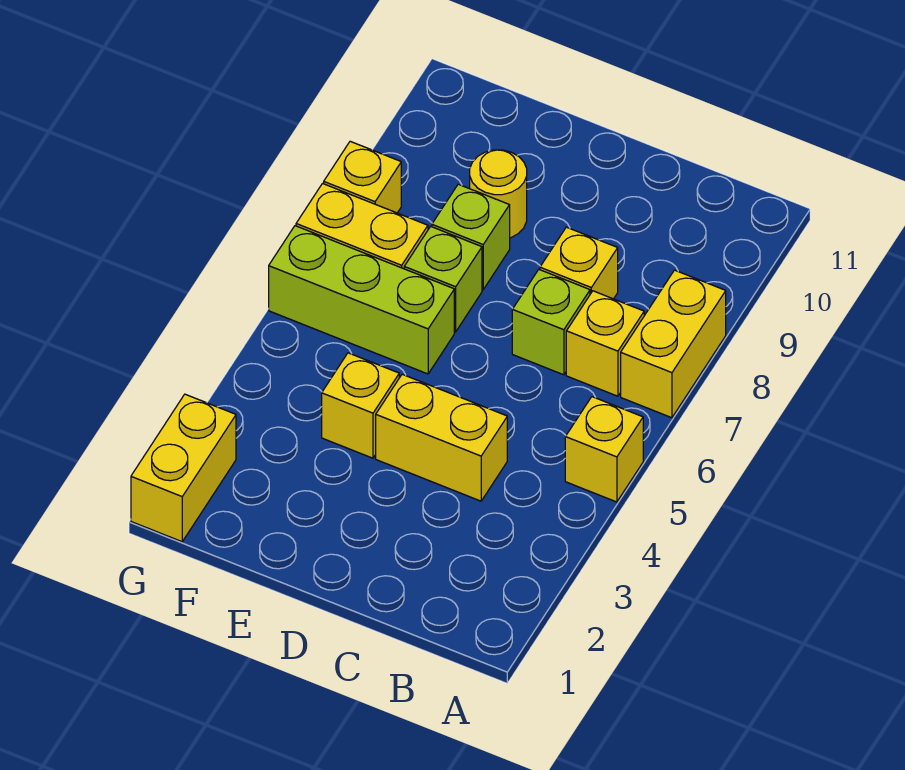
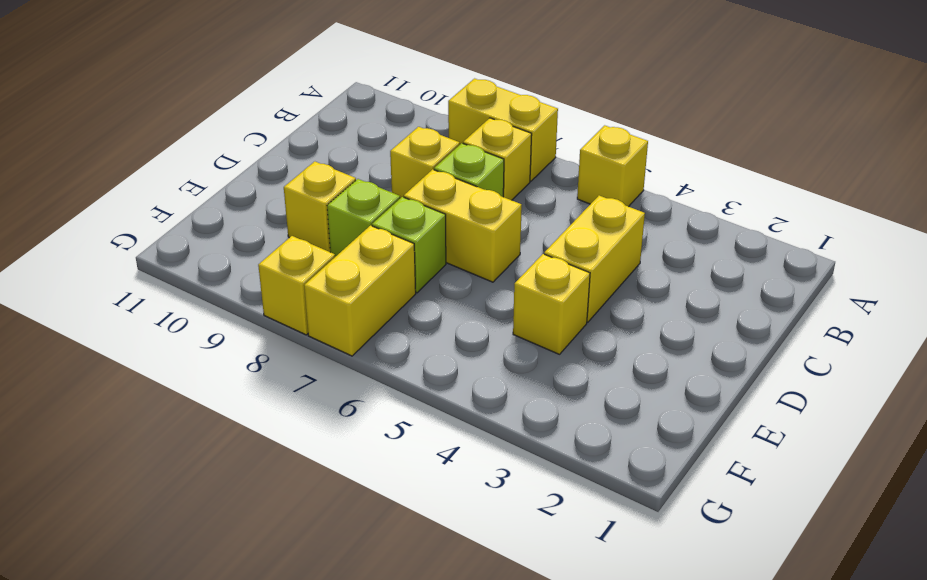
lime brick E6:G6 level 1 -> none
yellow round brick E9 level 1 -> yellow brick E9 level 1
yellow brick G1:G2 level 1 -> yellow brick D6:D7 level 1

